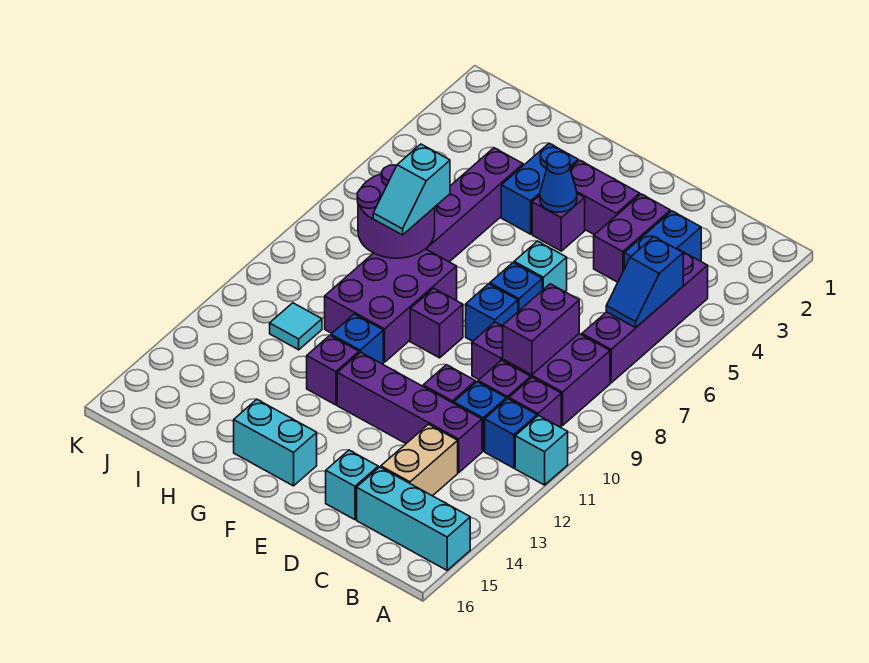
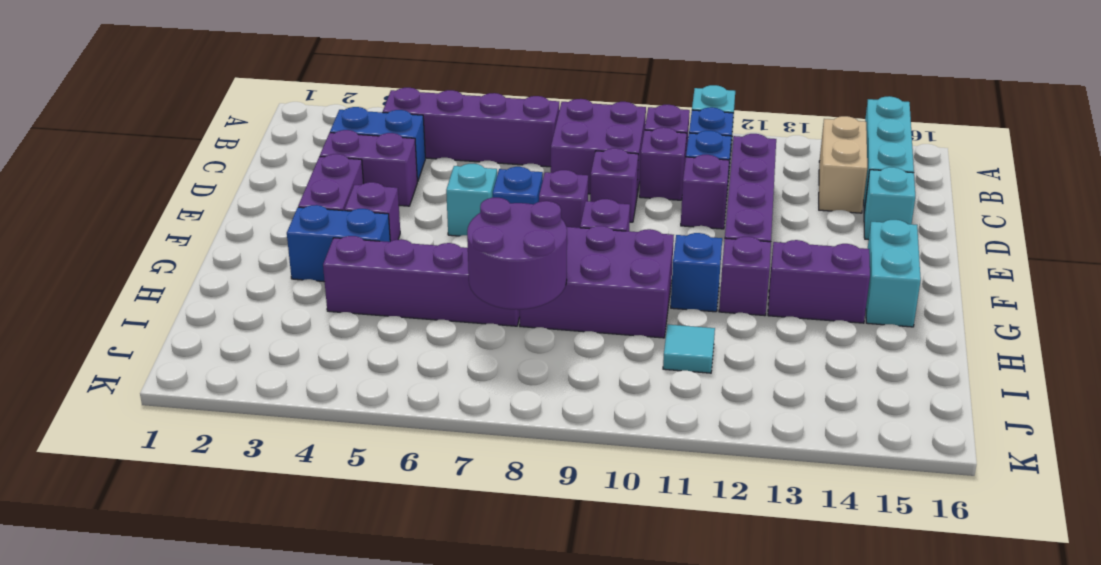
blue slope B5:B6 level 2 top 5 -> none
purple brick C8:C9 level 2 -> purple brick G13:G14 level 1
tan brick C13:C14 level 1 -> tan brick B14:C14 level 1
blue brick E8 level 1 -> purple brick E8 level 1
blue cone F4 level 2 -> none
cyan slope H7:H8 level 3 top 7 -> none

